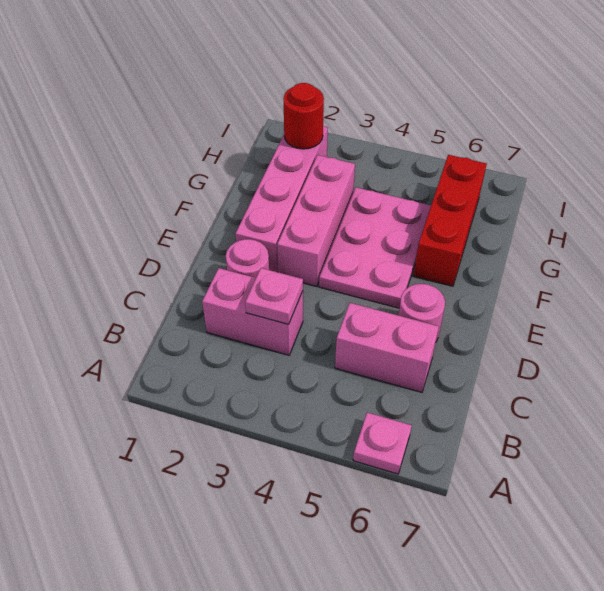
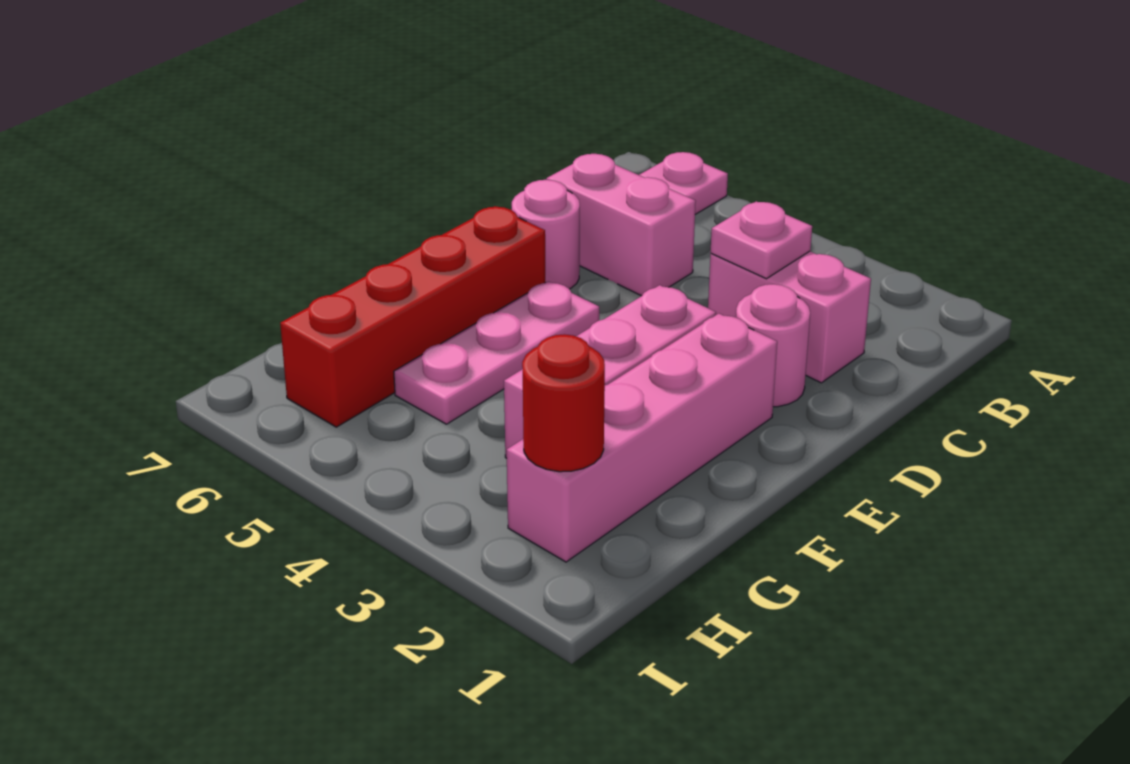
pink plate E4:G5 level 1 -> pink plate E5:G5 level 1
red brick F6:H6 level 1 -> red brick E6:H6 level 1

